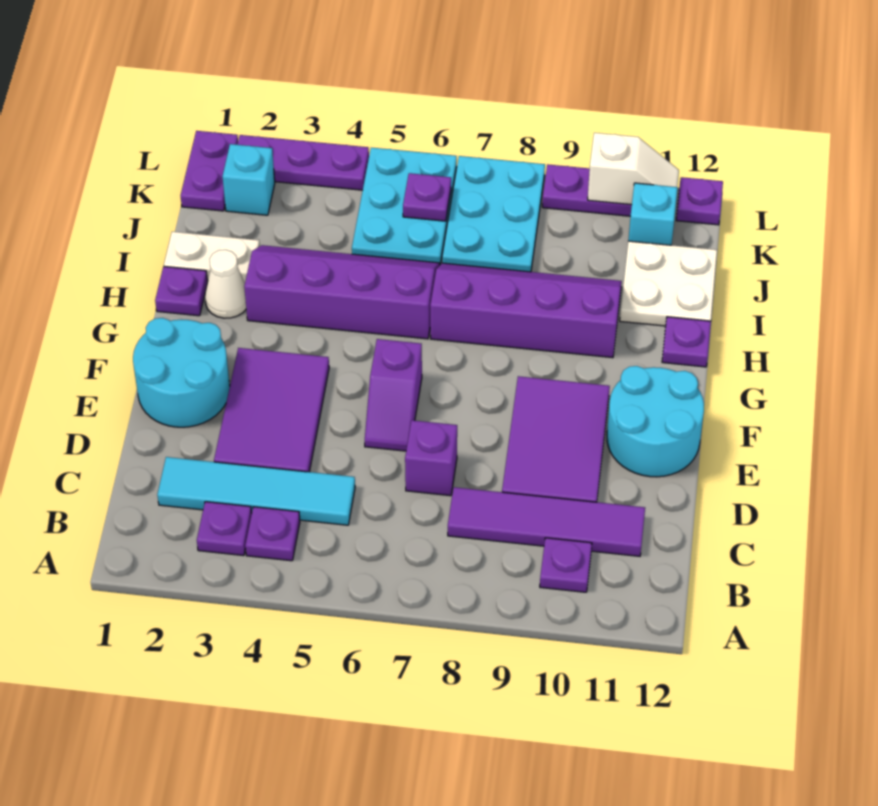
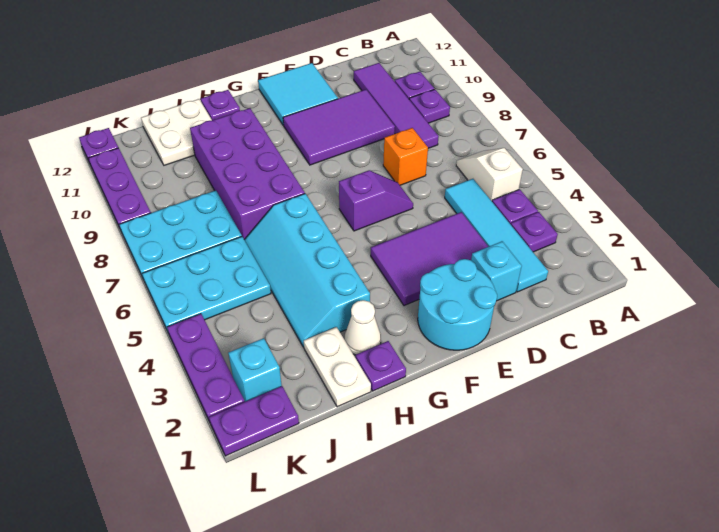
purple brick D7 level 1 -> orange brick D7 level 1
cyan round brick E11:F12 level 1 -> cyan tile E11:F12 level 1
purple slope H3:I6 level 1 top H -> cyan slope H3:I6 level 1 top H
purple slope H7:I10 level 1 top H -> purple brick H7:I10 level 1
purple plate K6 level 2 -> purple plate B9 level 1
cyan brick K11 level 1 -> cyan brick D2 level 1
white slope L10:L11 level 2 top 10 -> white slope B5:B6 level 1 top 5

